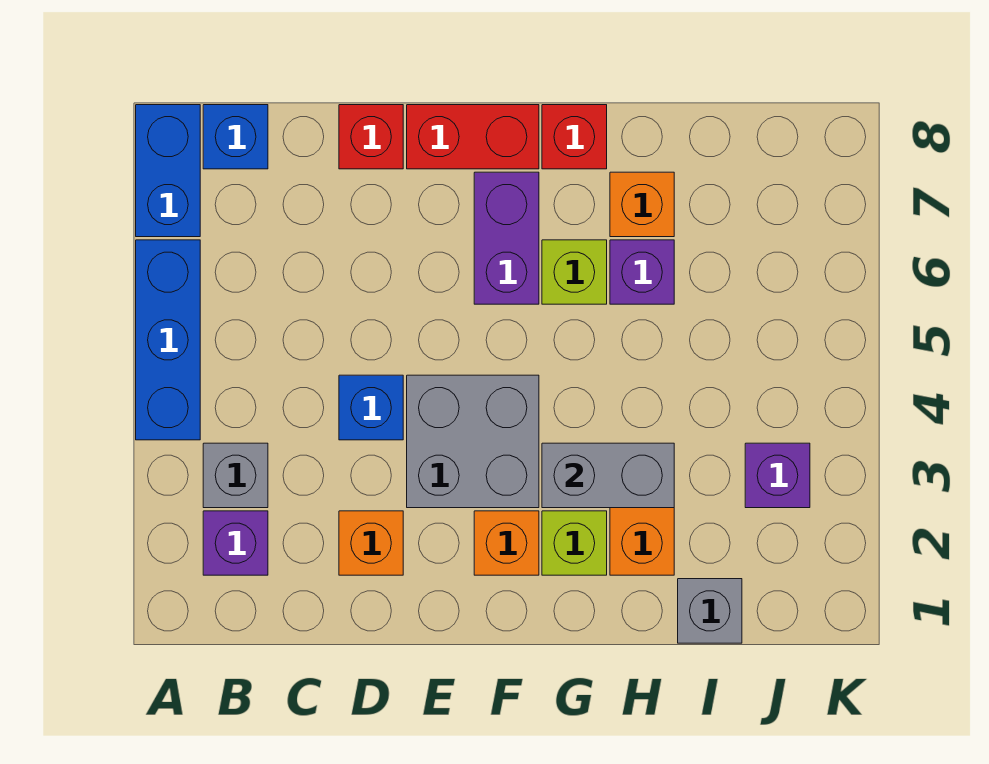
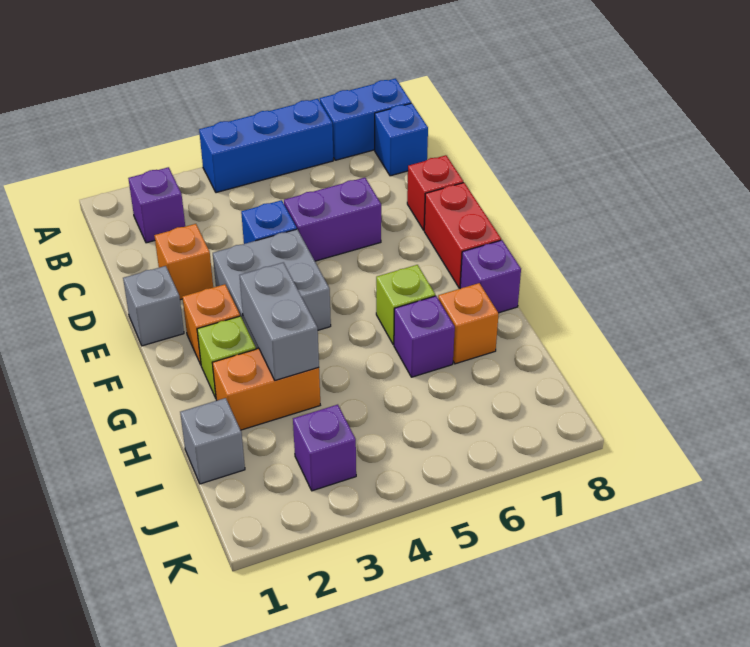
grey brick B3 level 1 -> grey brick E1 level 1
purple brick F6:F7 level 1 -> purple brick D5:D6 level 1
red brick G8 level 1 -> purple brick G8 level 1

